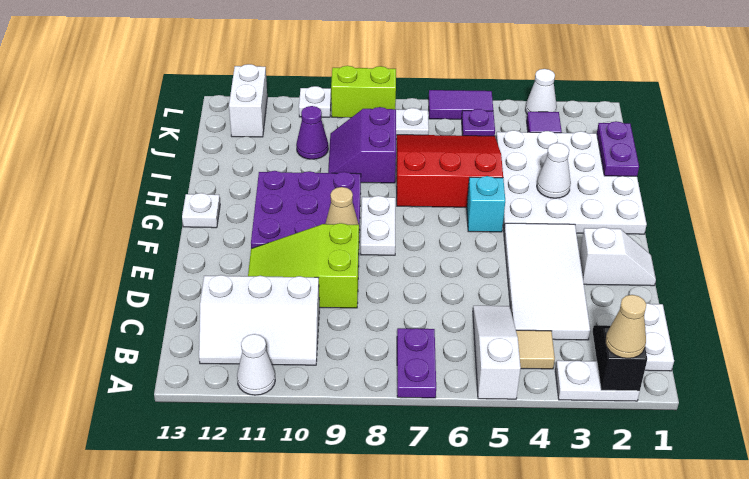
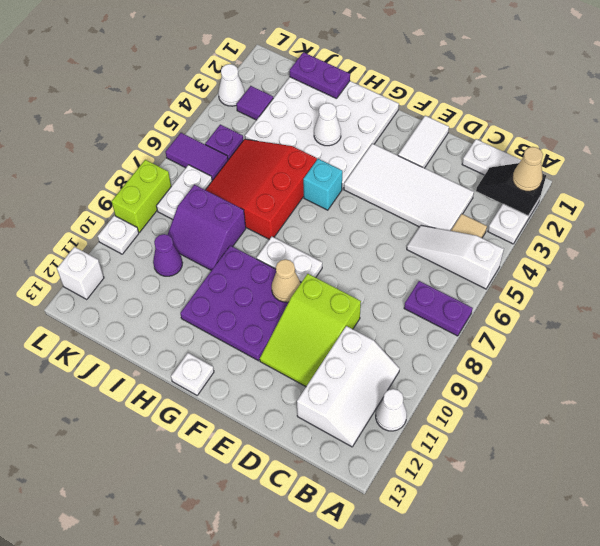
white slope E1:E2 level 1 top 2 -> white tile E1:E2 level 1
white brick K12:L12 level 1 -> white brick L12 level 1
purple tile L5:L6 level 1 -> purple tile K6:L6 level 1

